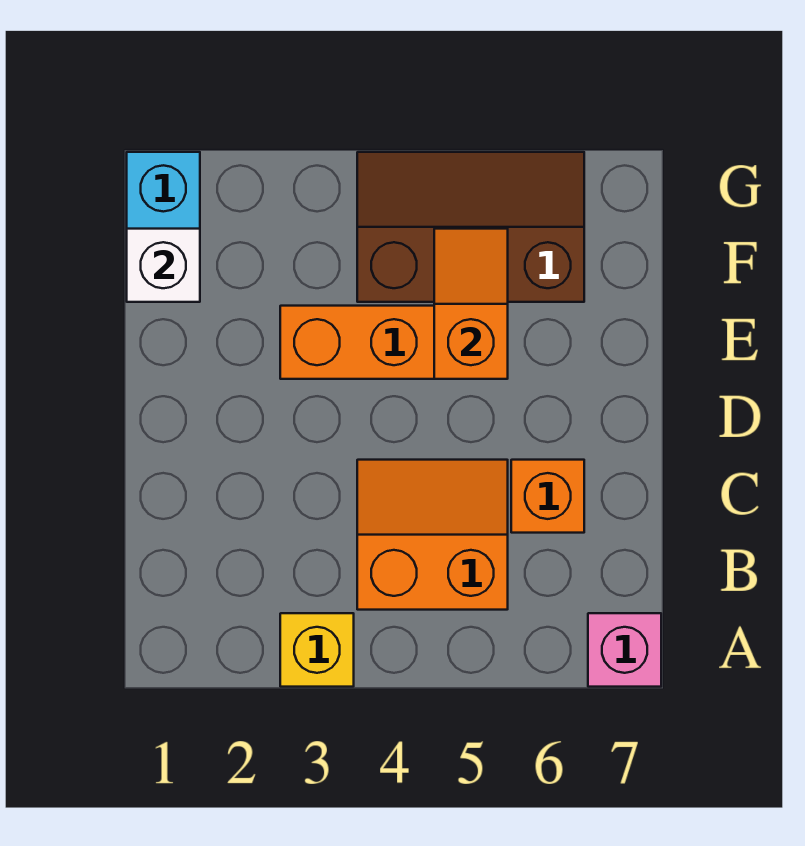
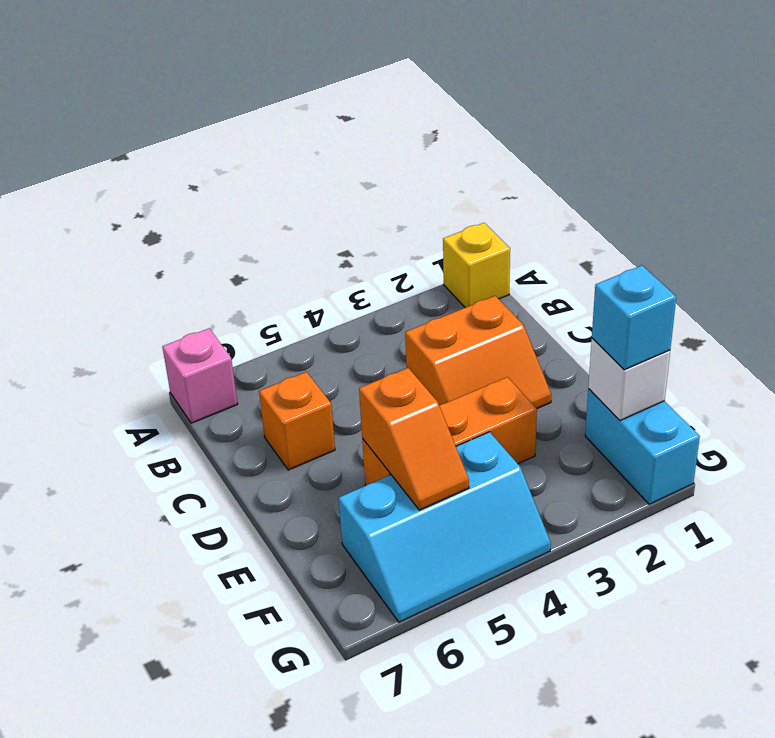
yellow brick A3 level 1 -> yellow brick A1 level 1
orange slope B4:C5 level 1 top B -> orange slope C2:D3 level 1 top C
none -> cyan brick F1 level 3
brown slope F4:G6 level 1 top F -> cyan slope F4:G6 level 1 top F

